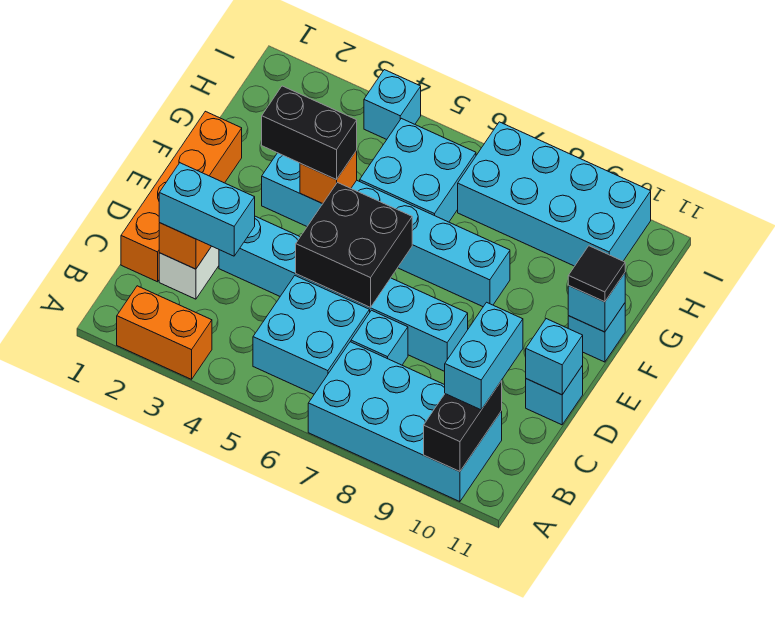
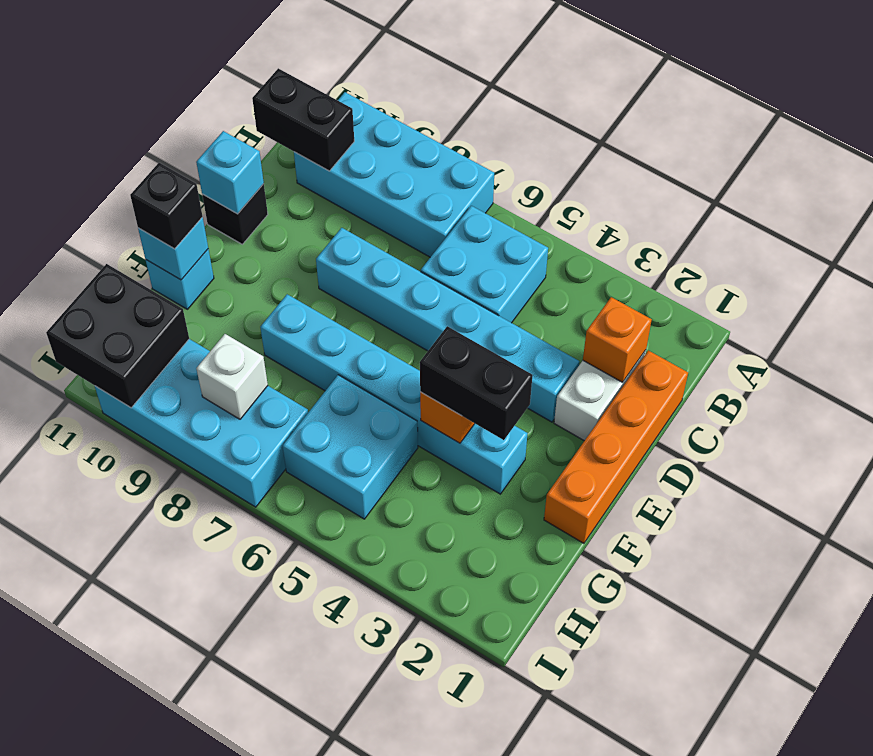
orange brick A2:A3 level 1 -> none
black brick A10:B10 level 2 -> black brick B10:B11 level 2
cyan brick B10:C10 level 3 -> none
cyan brick C2:C3 level 3 -> none
cyan brick C7 level 1 -> none
black brick D5:E6 level 2 -> black brick H10:I11 level 2
cyan brick D11 level 1 -> black brick D11 level 1
black tile F11 level 3 -> black brick F11 level 3
none -> white brick H8 level 2
cyan brick I4 level 1 -> none

